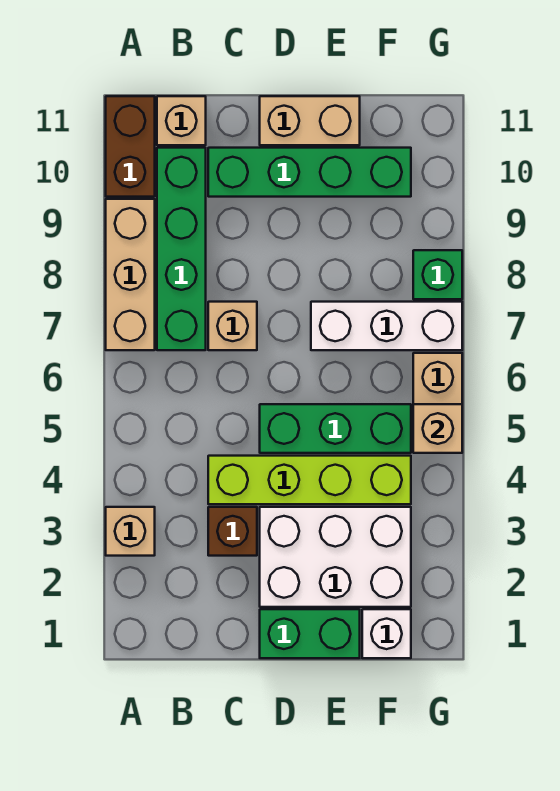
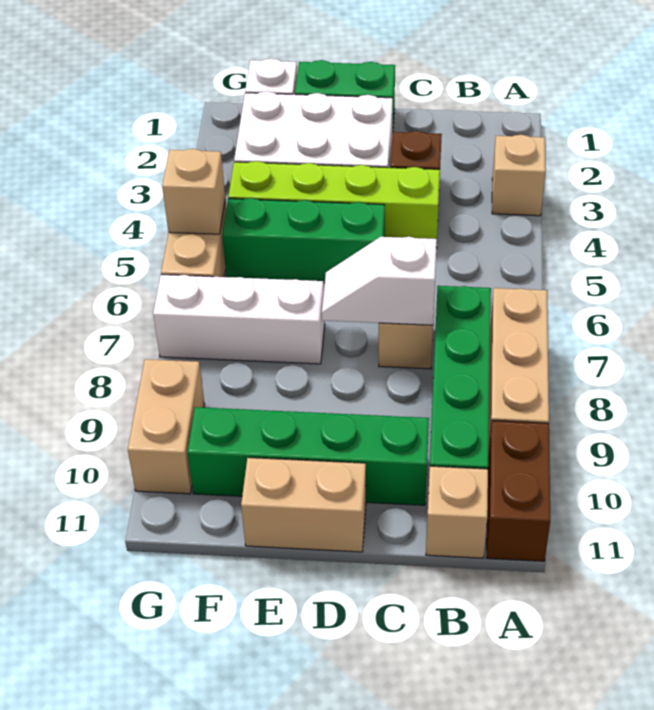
none -> white slope C7:D7 level 2 top C
green brick G8 level 1 -> none
none -> tan brick G9:G10 level 1

